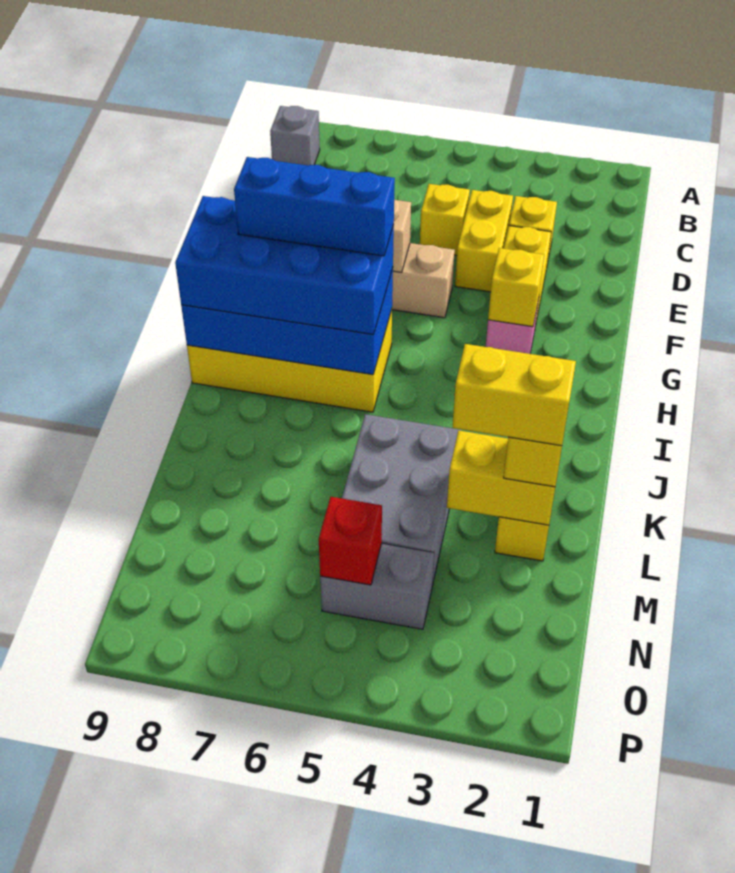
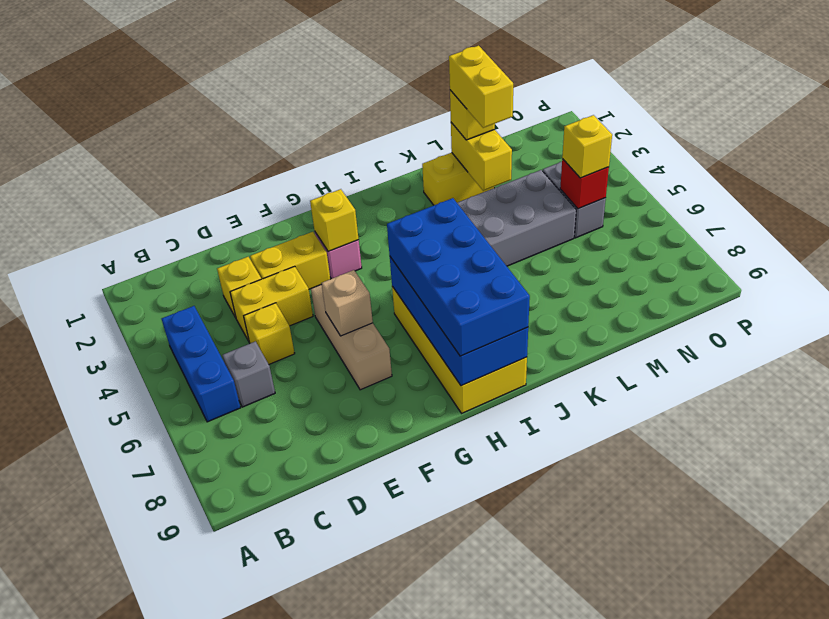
grey brick B9 level 1 -> grey brick C6 level 1
blue brick H6:H8 level 4 -> blue brick B4:B6 level 1
none -> yellow brick N5 level 3

